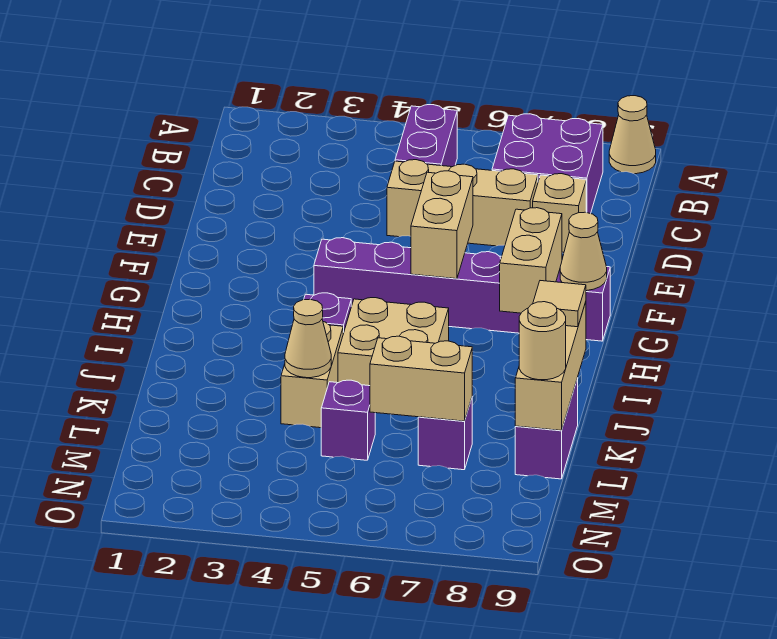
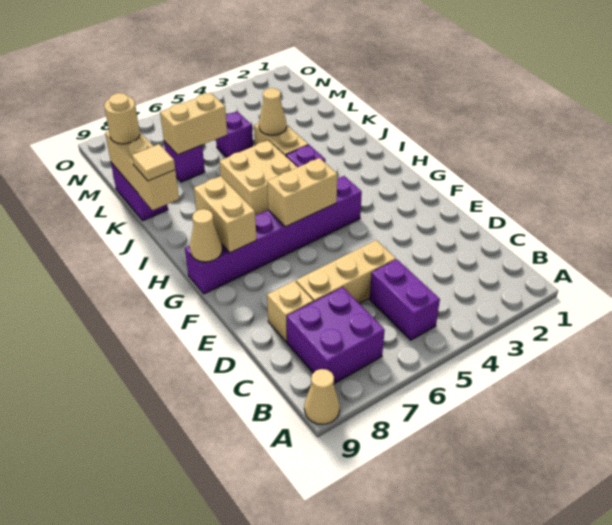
tan brick F6:G6 level 2 -> tan brick G5:G6 level 2

